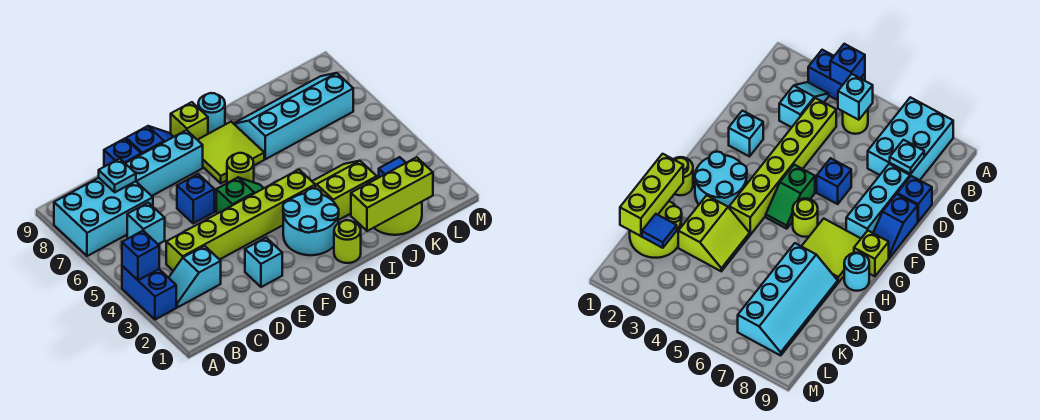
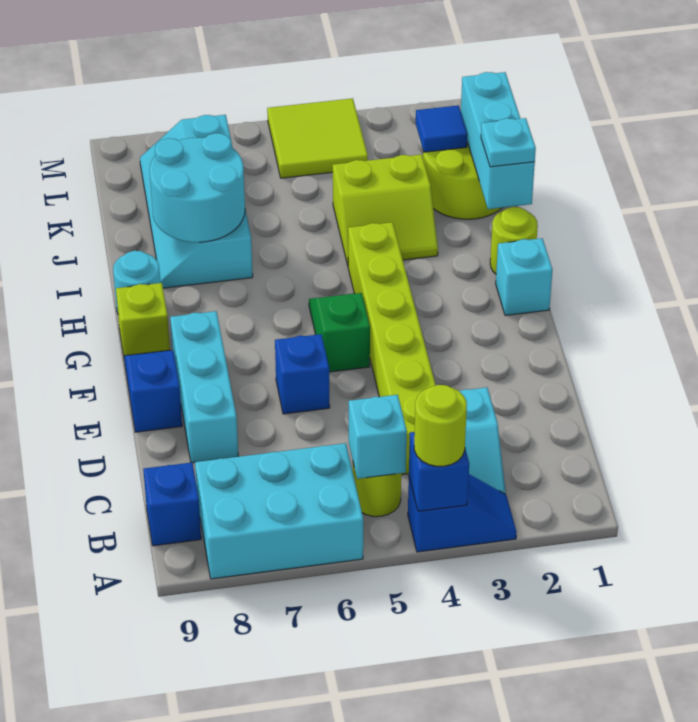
blue brick A3:A4 level 1 -> blue slope A3:A4 level 1 top 4
cyan brick A7:C8 level 1 -> cyan brick A6:B8 level 1
cyan plate C8 level 2 -> cyan plate I1 level 3
blue brick D9 level 1 -> blue brick B9 level 1
cyan brick E2 level 1 -> cyan brick G1 level 1
cyan round brick G2:H3 level 1 -> cyan round brick I7:J8 level 2
lime round brick G6 level 1 -> lime round brick A4 level 3
lime tile G7:H8 level 1 -> lime tile L4:M5 level 1
lime brick I1:K1 level 2 -> cyan brick I1:K1 level 2
lime slope I3:J4 level 1 top 3 -> lime slope I3:J4 level 1 top J

